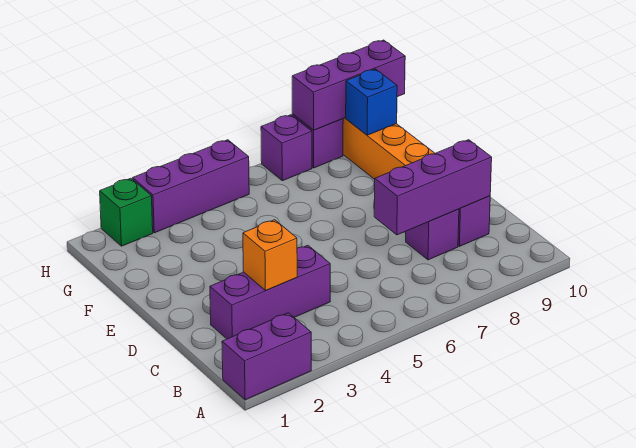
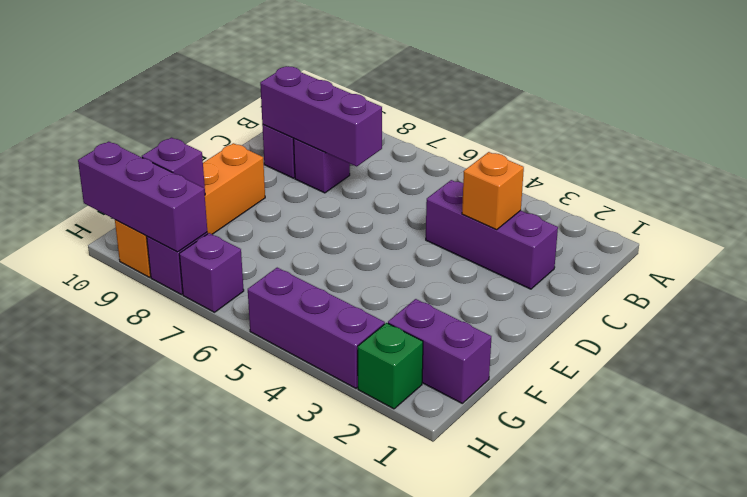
purple brick A1:A2 level 1 -> purple brick G1:G2 level 1
blue brick G9 level 2 -> purple brick G9 level 2

